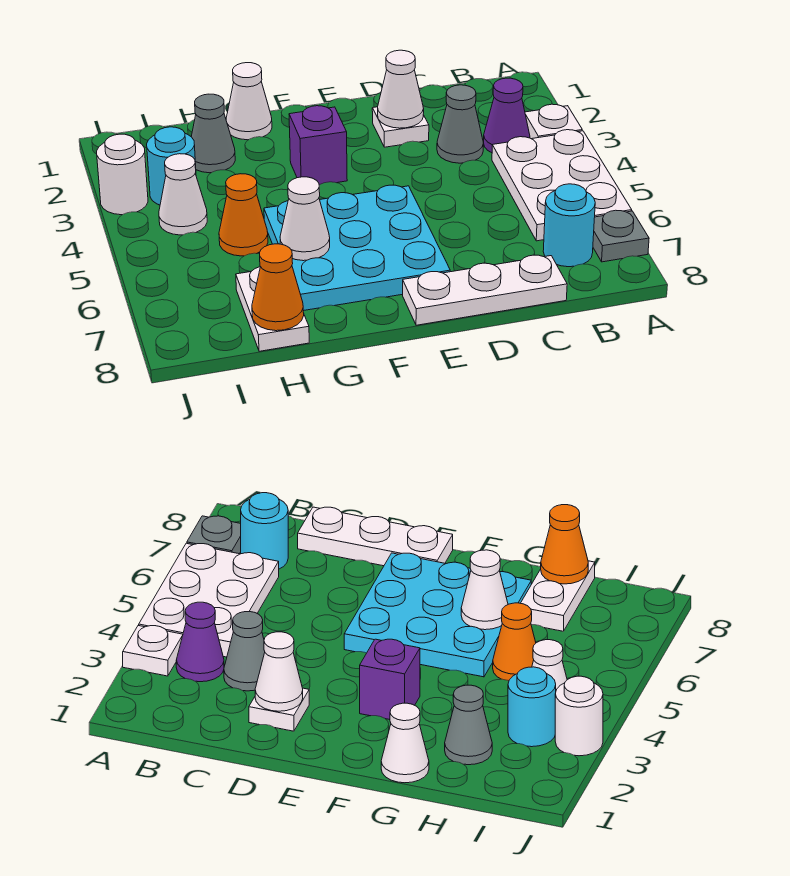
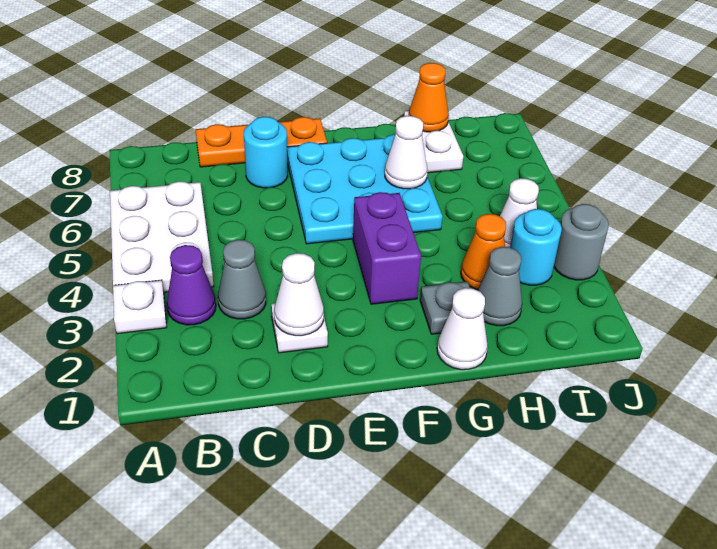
grey plate A7 level 1 -> grey plate G2 level 1
cyan round brick B7 level 1 -> cyan round brick D7 level 1
white plate C8:E8 level 1 -> orange plate C8:E8 level 1
purple brick F3 level 1 -> purple brick F3:F4 level 1
orange cone H5 level 1 -> orange cone H3 level 1
white round brick J3 level 1 -> grey round brick J3 level 1

